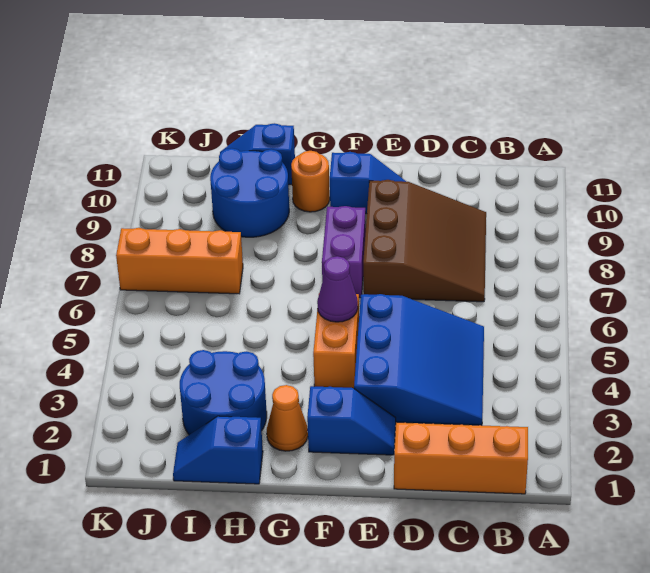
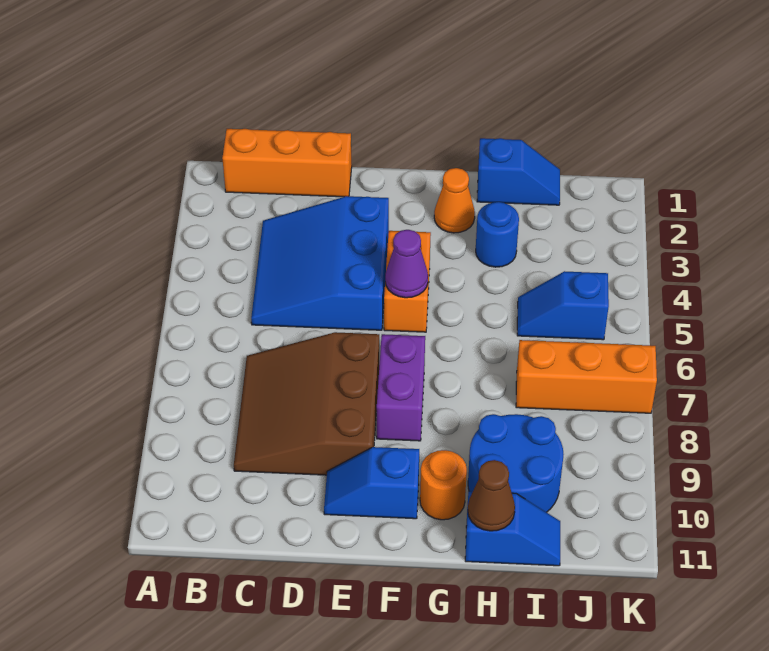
blue slope E2:F2 level 1 top F -> blue slope I5:J5 level 1 top J
blue round brick H2:I3 level 1 -> blue round brick H3 level 1
none -> brown cone H11 level 2

